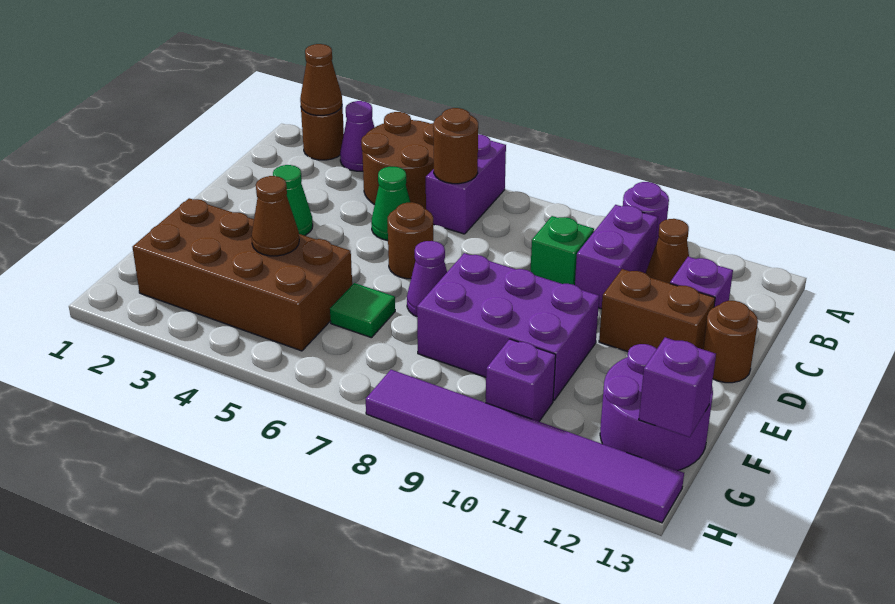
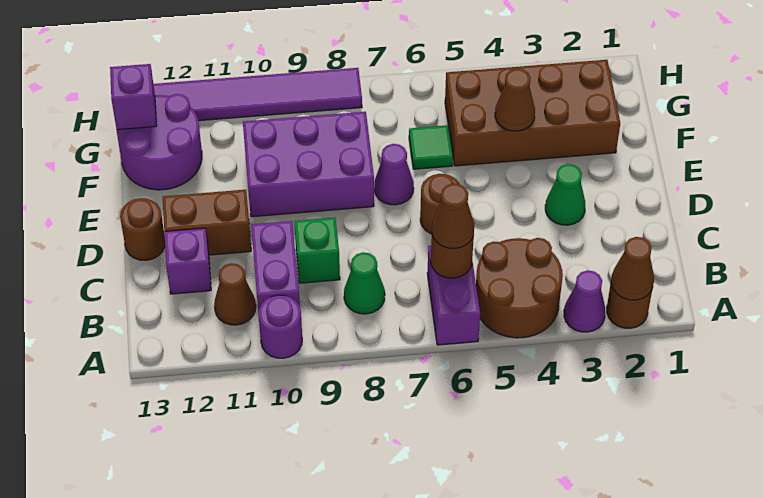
none -> brown cone B6 level 3
green cone C5 level 1 -> green cone B8 level 1
purple brick G10 level 1 -> none

